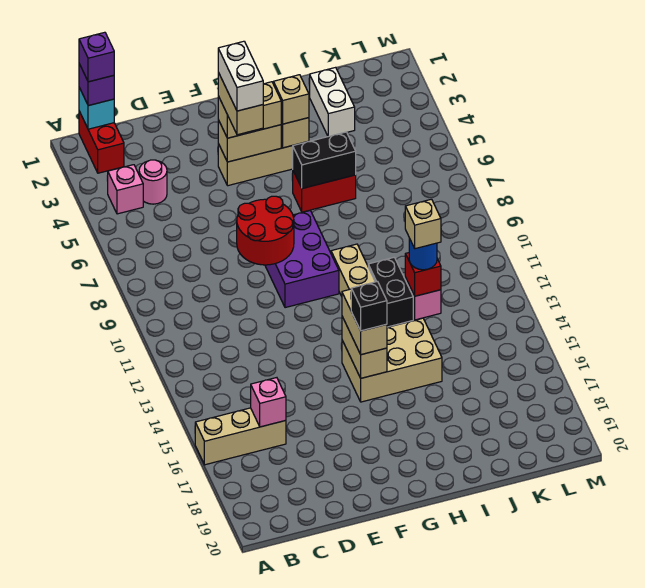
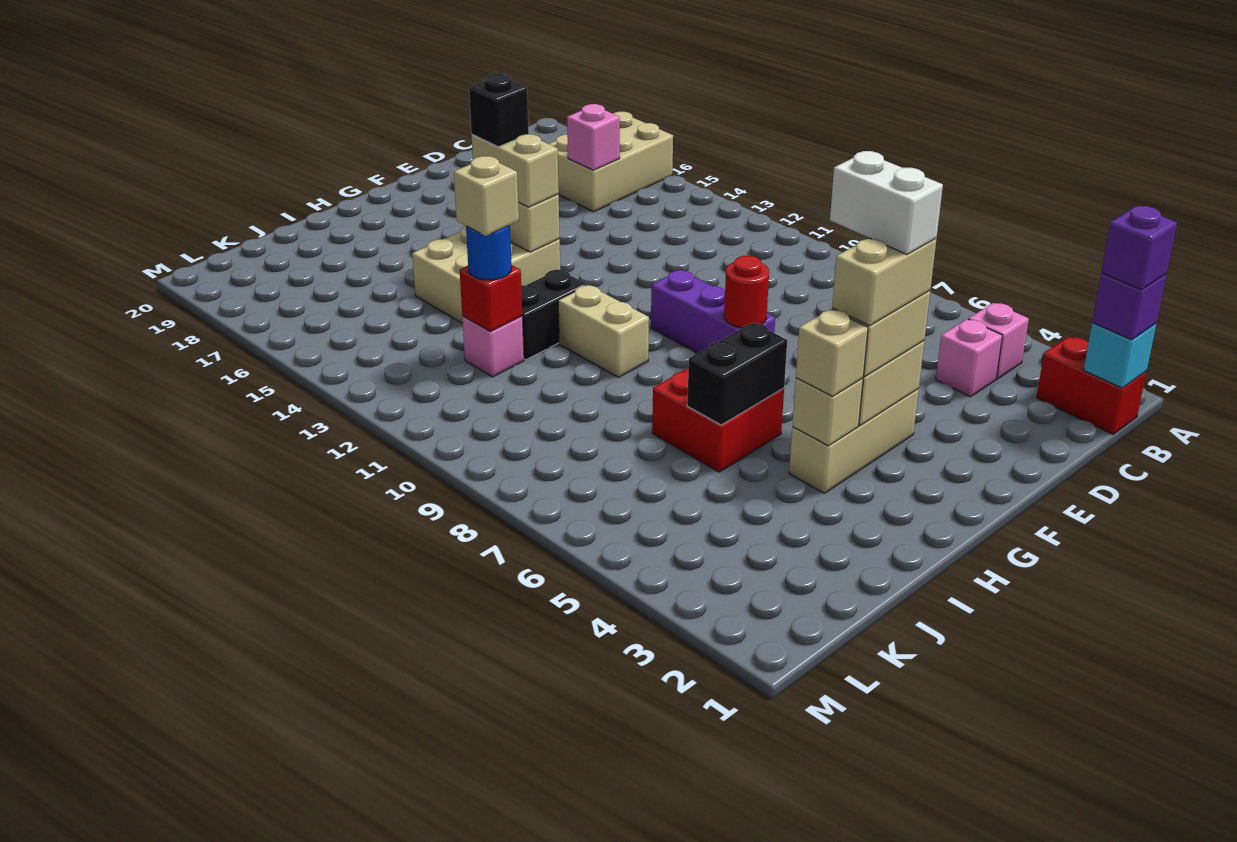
tan brick A16:C16 level 1 -> tan brick A16:C17 level 1
pink round brick C4 level 1 -> pink brick C4 level 1
red round brick E8:F9 level 2 -> red round brick F8 level 2
tan brick F4:F5 level 4 -> tan brick F4:G4 level 4
purple brick F8:G10 level 1 -> purple brick F8:F10 level 1
red brick H6:I6 level 1 -> red brick H6:I7 level 1
black brick I11:I12 level 1 -> black brick H12:I12 level 1
white brick J2:J3 level 1 -> none

